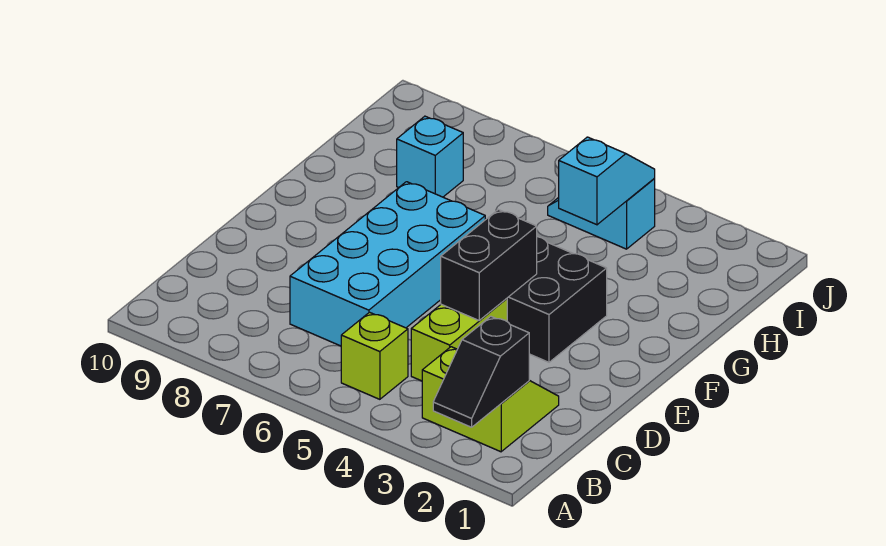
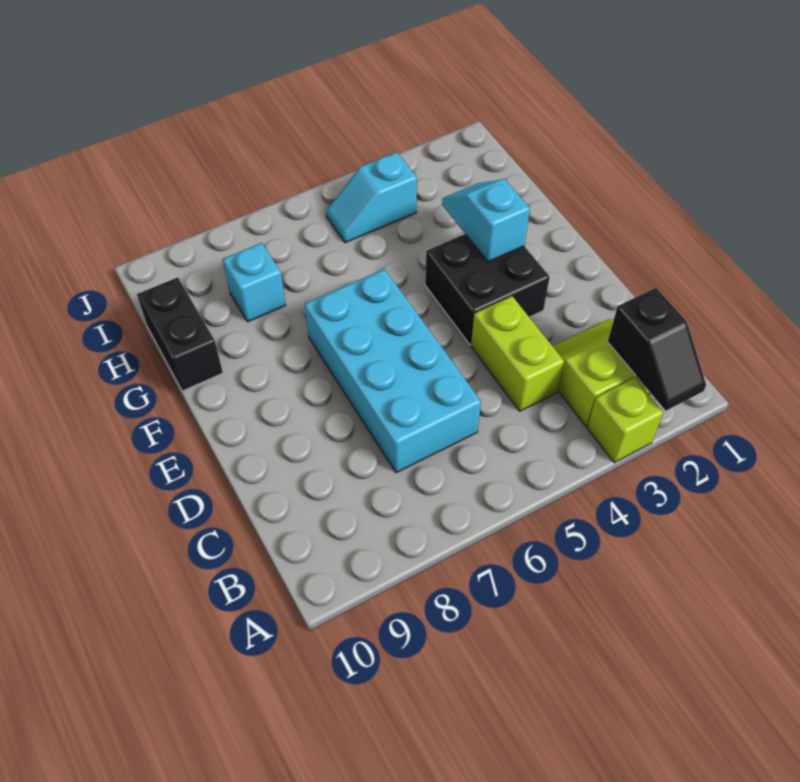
lime brick B5 level 1 -> lime brick A3 level 1
black brick D4:E4 level 2 -> black brick G10:H10 level 1
cyan slope H4:I4 level 2 top H -> cyan slope F3:G3 level 2 top F

